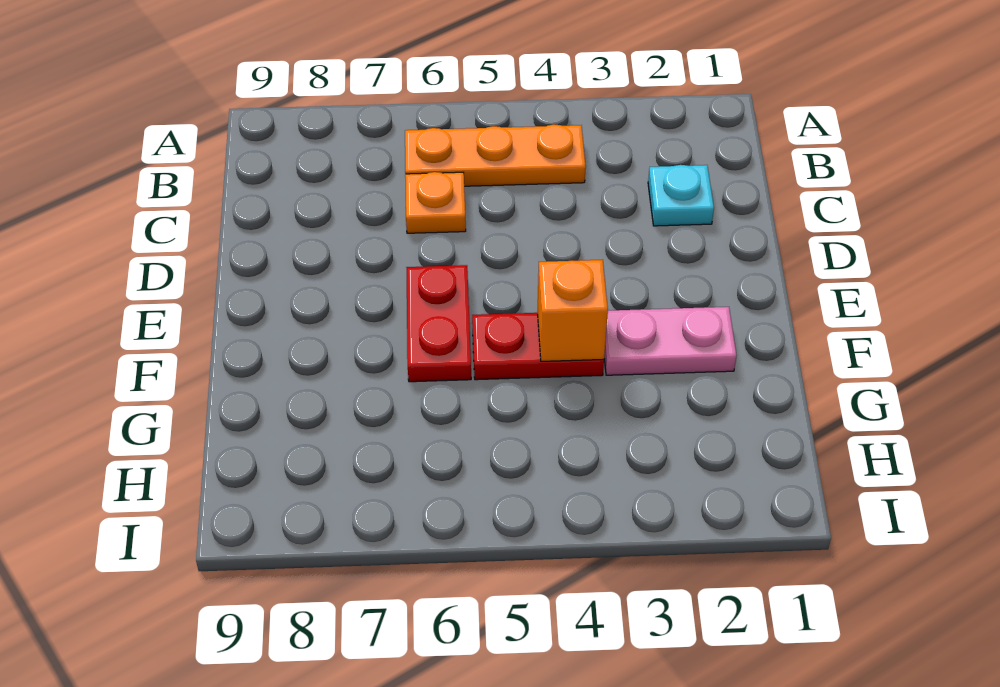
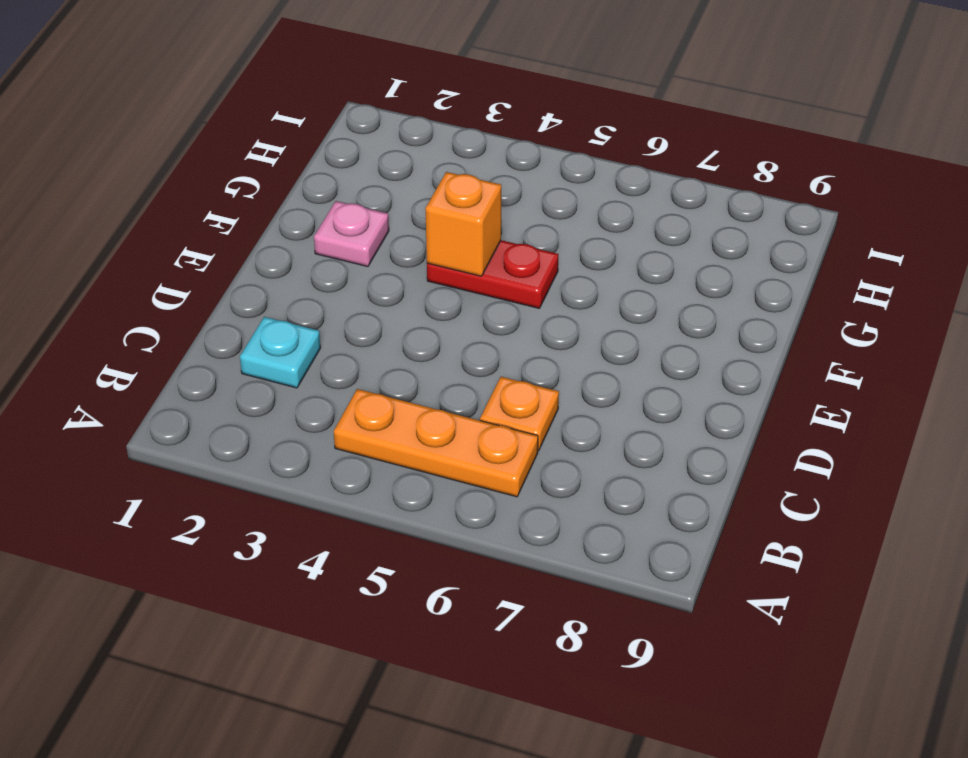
red plate E6:F6 level 1 -> none
pink plate F2:F3 level 1 -> pink plate F2 level 1

